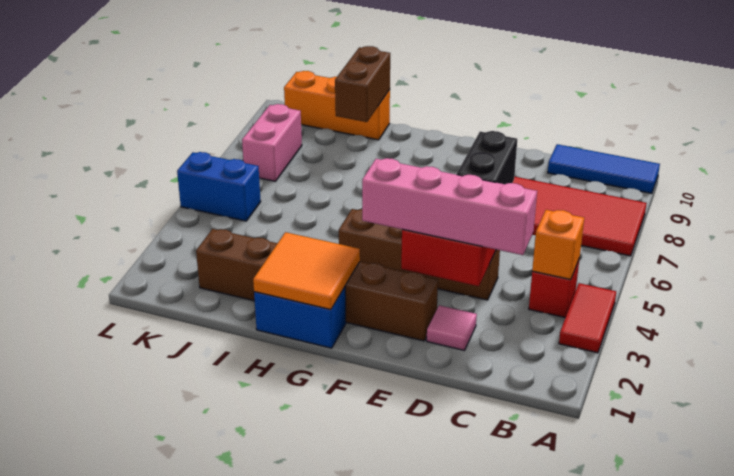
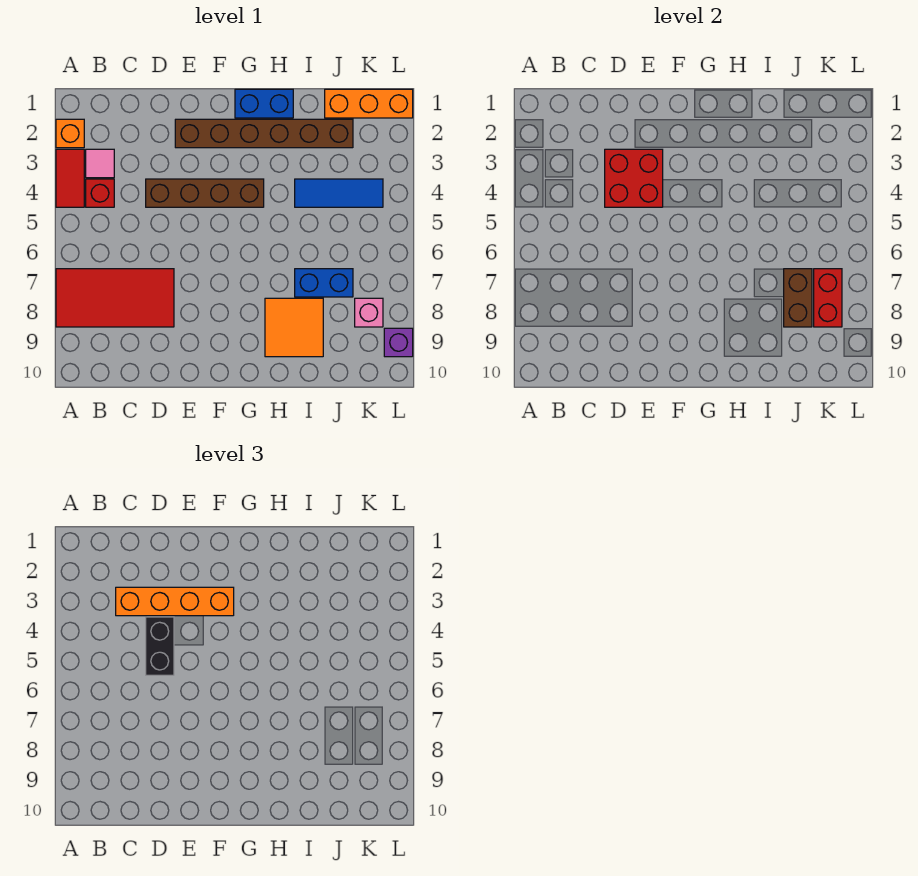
blue tile A10:C10 level 1 -> blue tile I4:K4 level 1
orange brick B4 level 2 -> orange brick A2 level 1
pink brick C3:F3 level 3 -> orange brick C3:F3 level 3
pink tile D2 level 1 -> pink tile B3 level 1
orange tile G1:H2 level 2 -> orange tile H8:I9 level 1
brown brick I9:I10 level 2 -> brown brick J7:J8 level 2
orange brick I10:K10 level 1 -> orange brick J1:L1 level 1
blue brick K5:L5 level 1 -> blue brick I7:J7 level 1
pink brick K7:K8 level 1 -> pink brick K8 level 1
none -> red brick K7:K8 level 2
none -> purple brick L9 level 1

